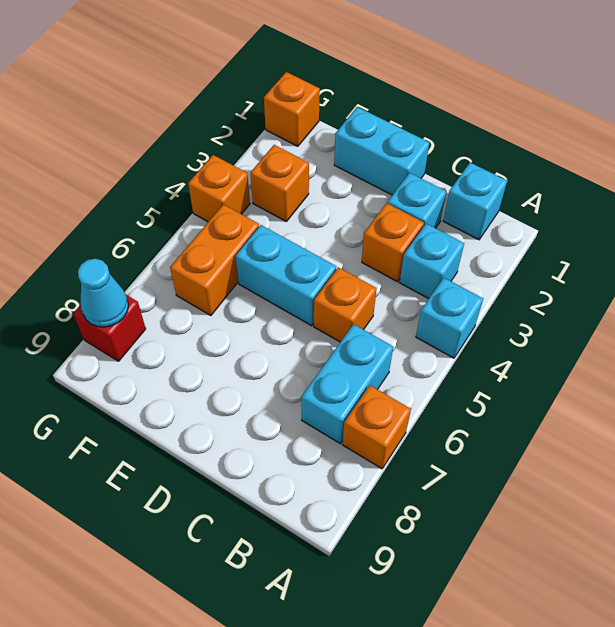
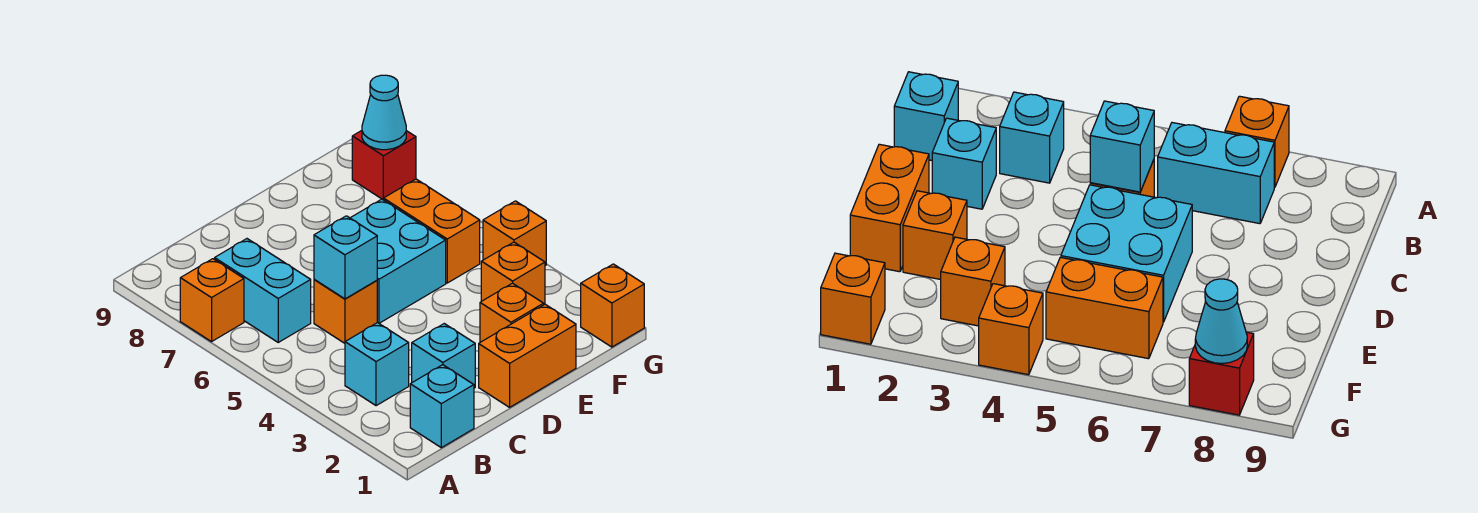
cyan brick A4 level 1 -> cyan brick C5 level 2
orange brick C3 level 1 -> orange brick E2 level 1
cyan brick D1:E1 level 1 -> orange brick D1:E1 level 1
cyan brick D5:E5 level 1 -> cyan brick D5:E6 level 1

